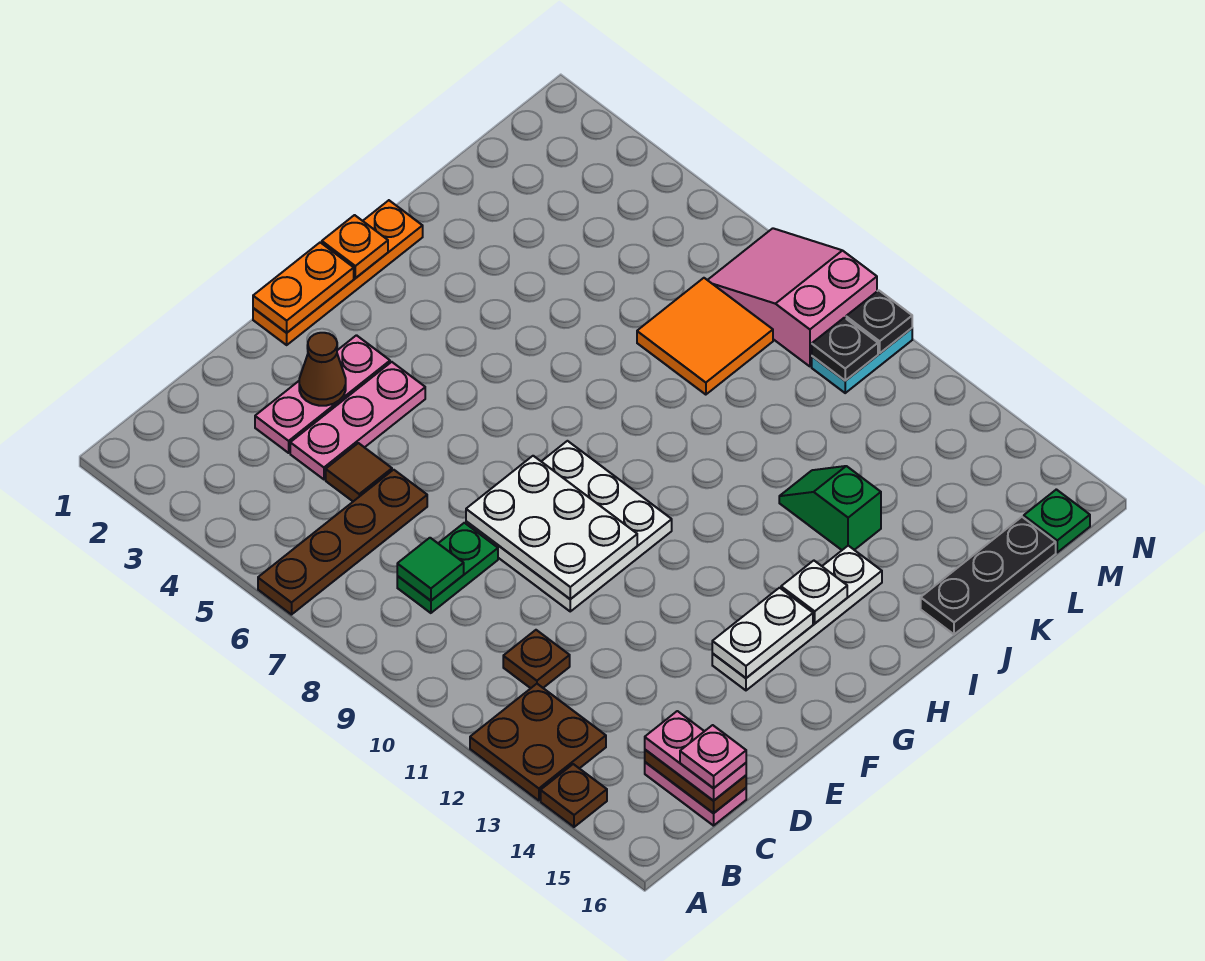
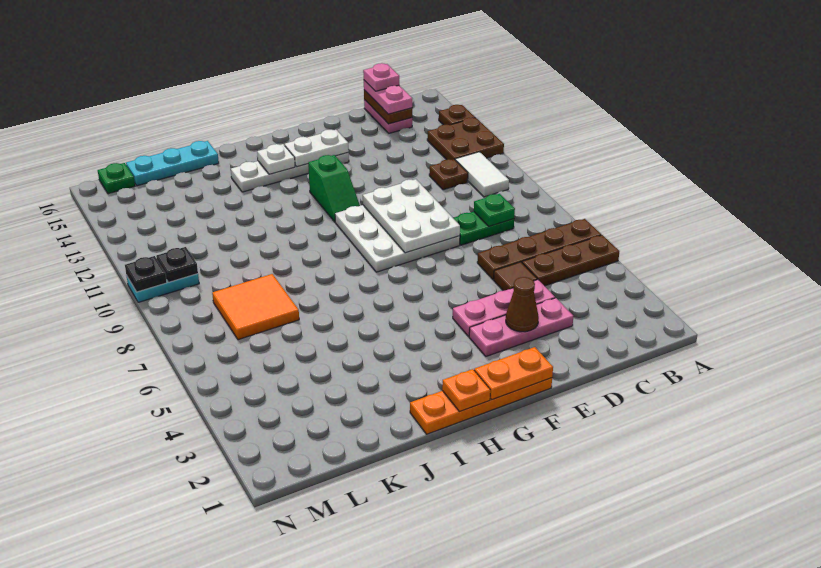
none -> brown plate A5:C5 level 1
none -> white tile B10:B11 level 1
green tile C8 level 2 -> green plate C8 level 2
green slope J12:J13 level 1 top 13 -> green slope G11:G12 level 1 top 12
black plate J16:L16 level 1 -> cyan plate J16:L16 level 1
pink slope M7:N9 level 1 top 9 -> none

